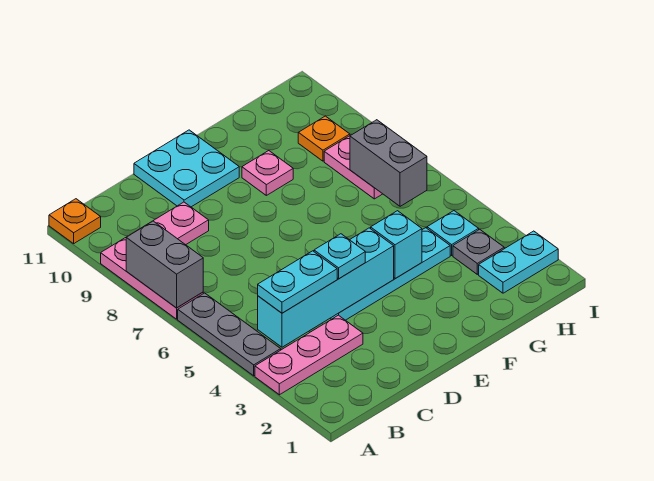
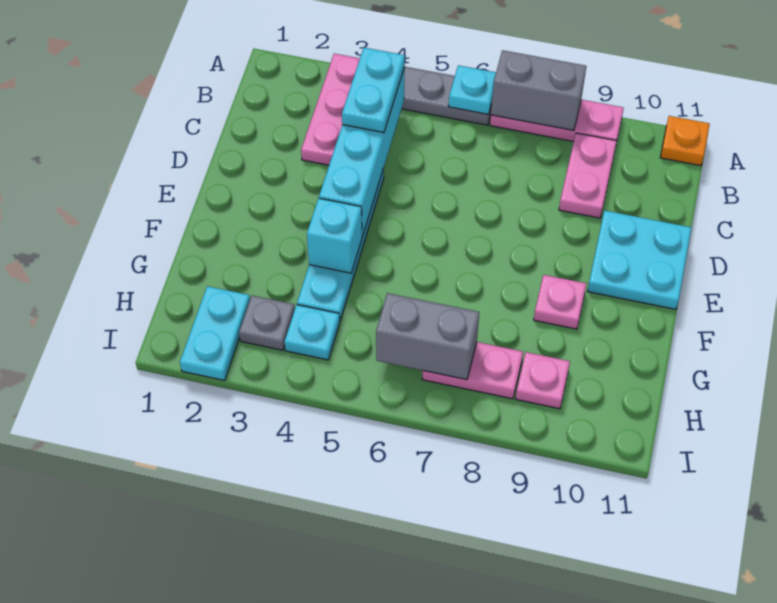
cyan plate D4 level 3 -> cyan plate A6 level 2
orange plate H9 level 1 -> pink plate H9 level 1

